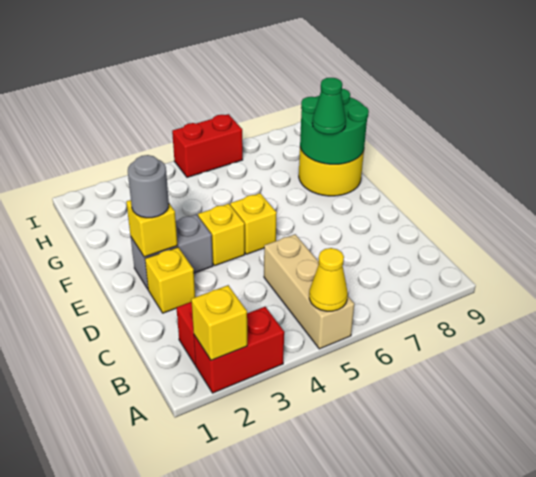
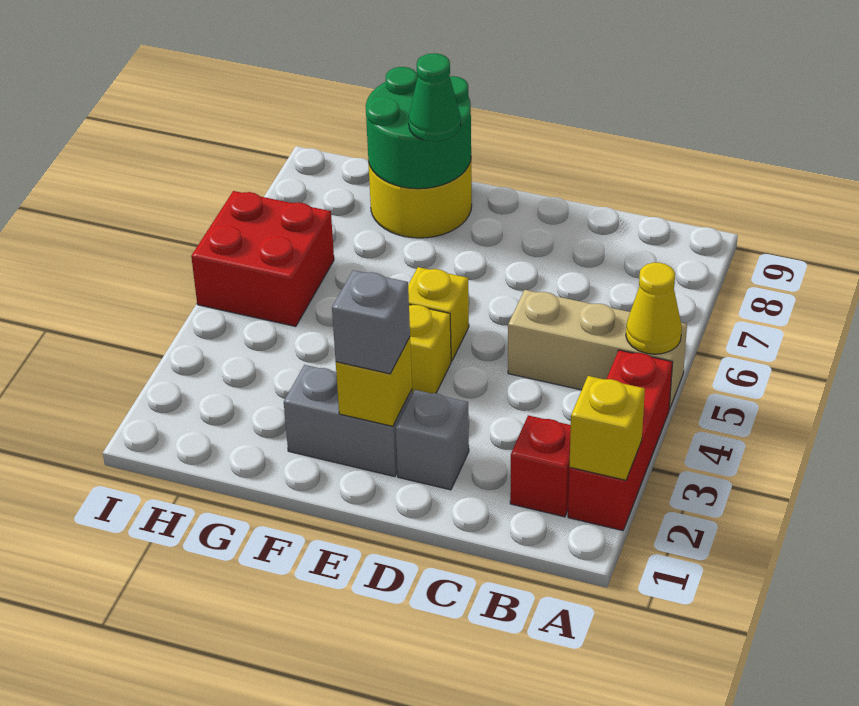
red brick A2:A3 level 1 -> red brick A2:A4 level 1
yellow brick D2 level 1 -> grey brick D2 level 1
grey brick E2:E3 level 1 -> grey brick E2:F2 level 1
grey round brick E2 level 3 -> grey brick E2 level 3
red brick I5:I6 level 1 -> red brick H5:I6 level 1

